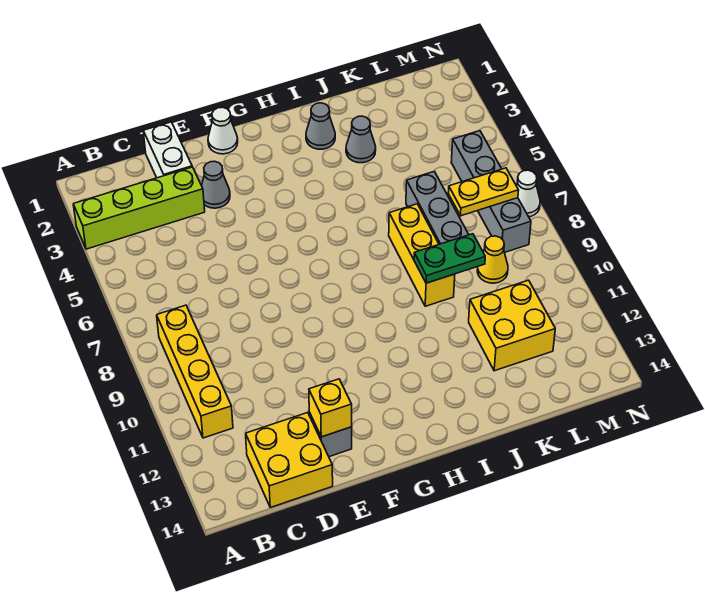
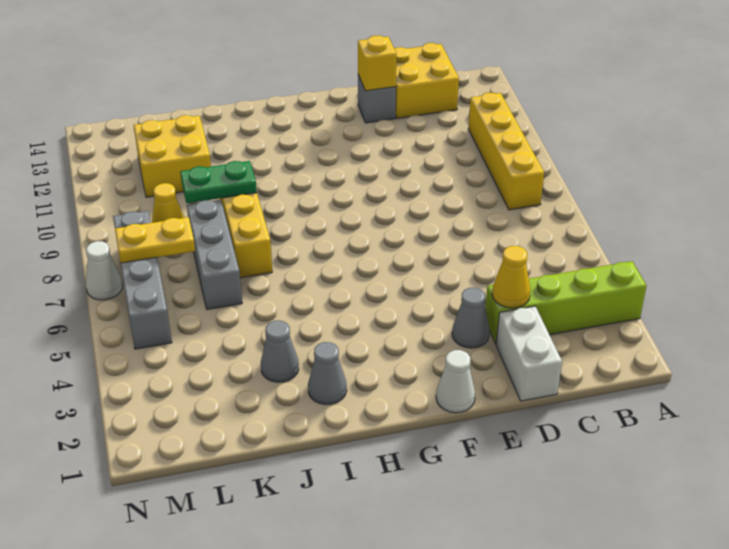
none -> yellow cone D3 level 2

